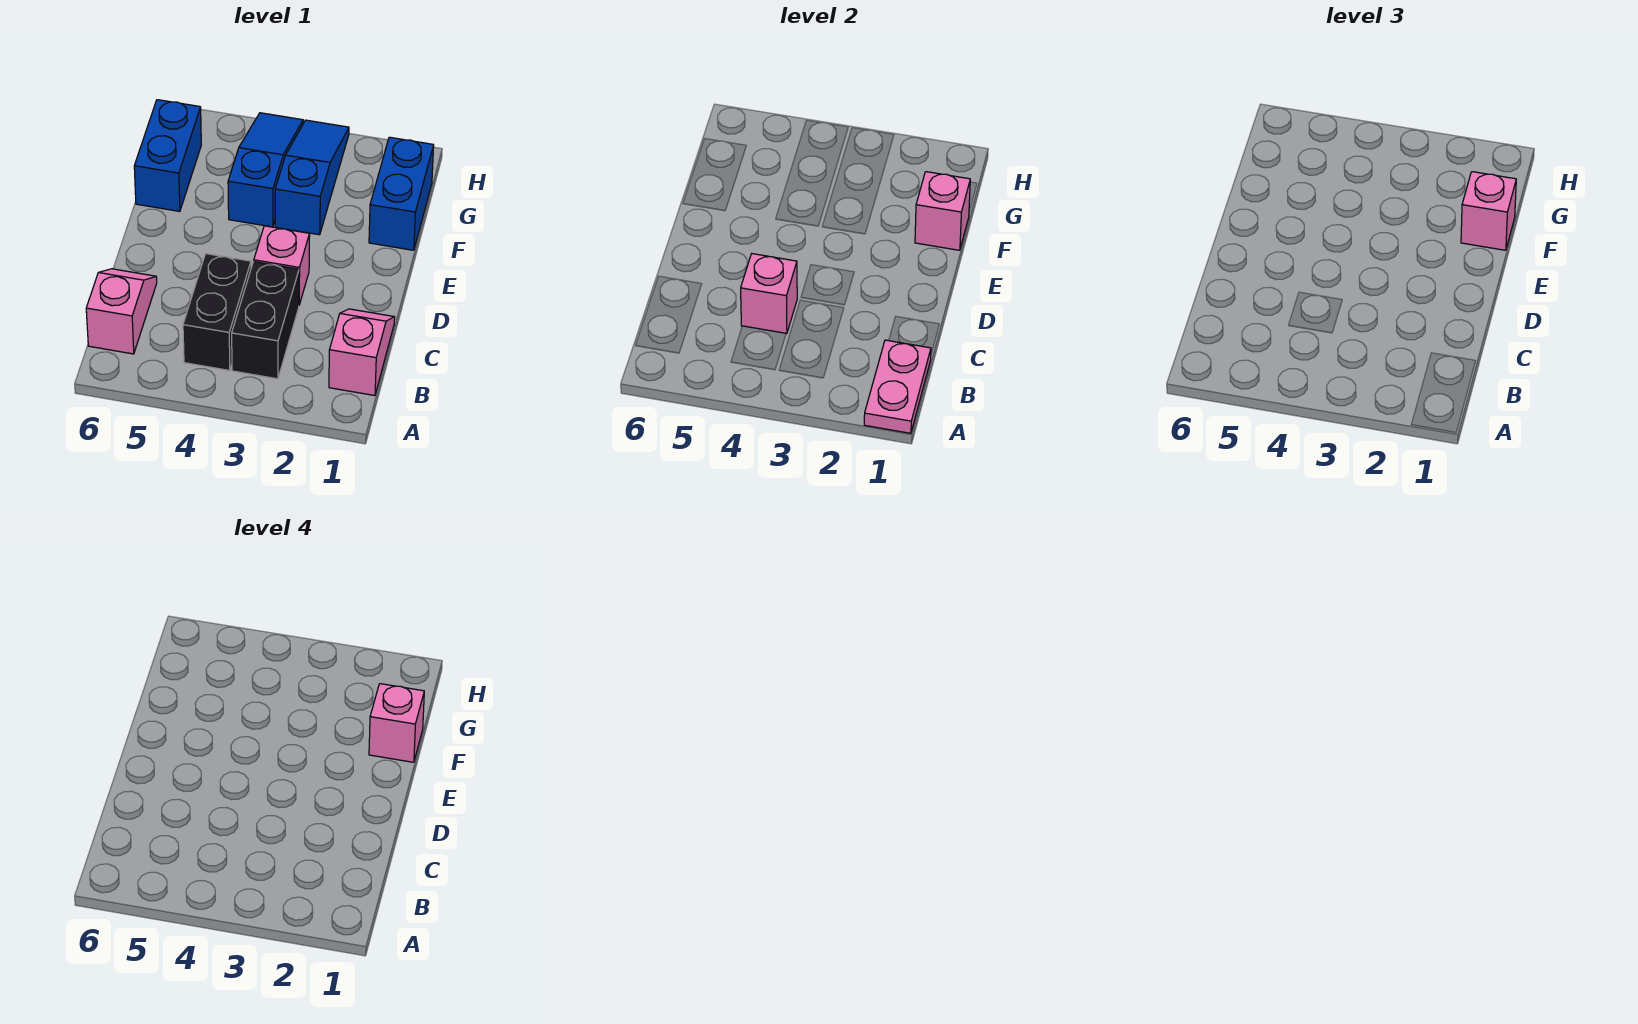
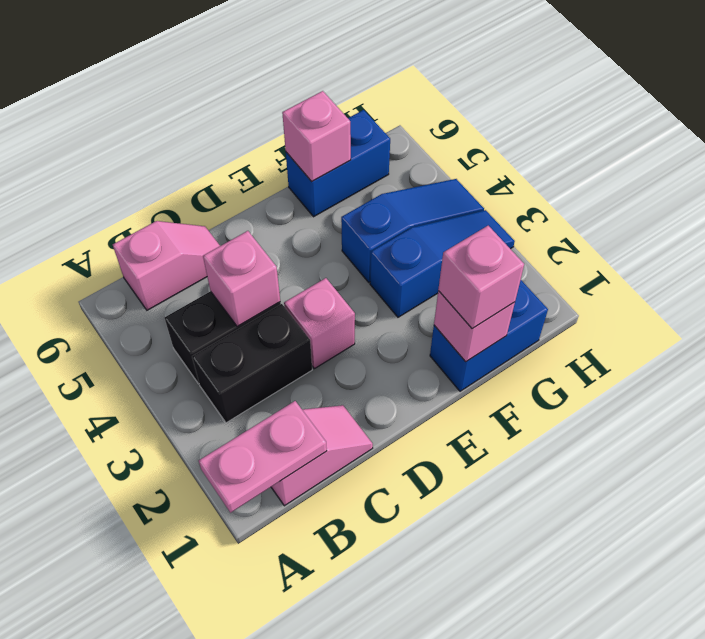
pink brick F1 level 4 -> pink brick F6 level 2

